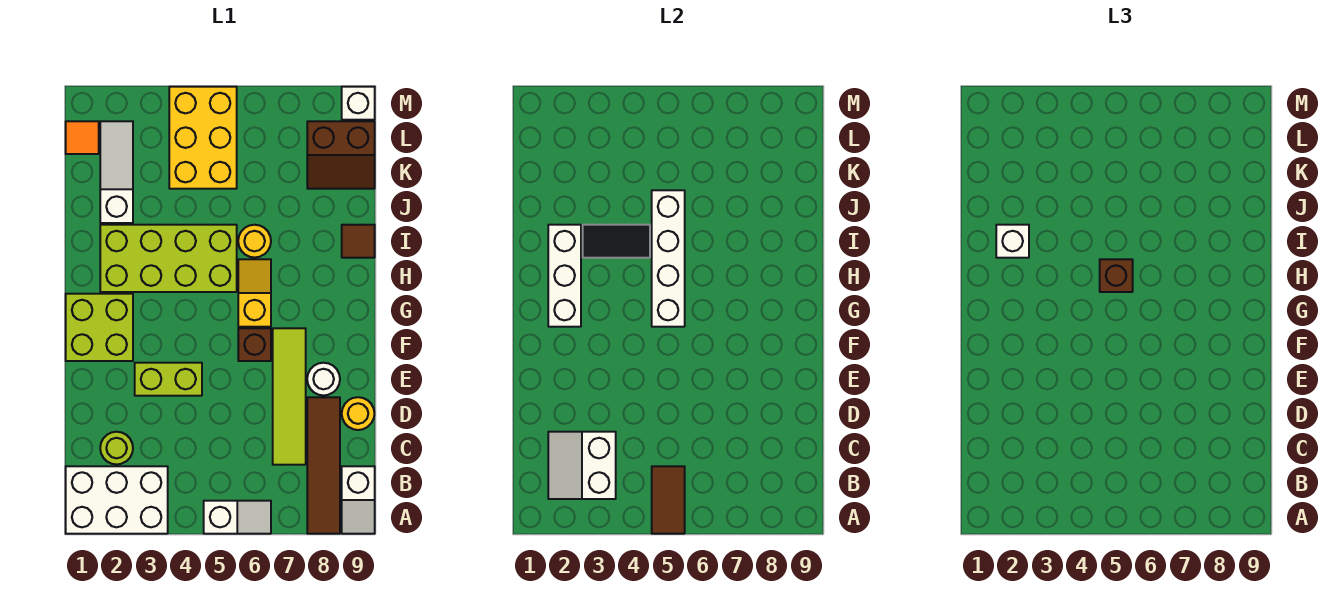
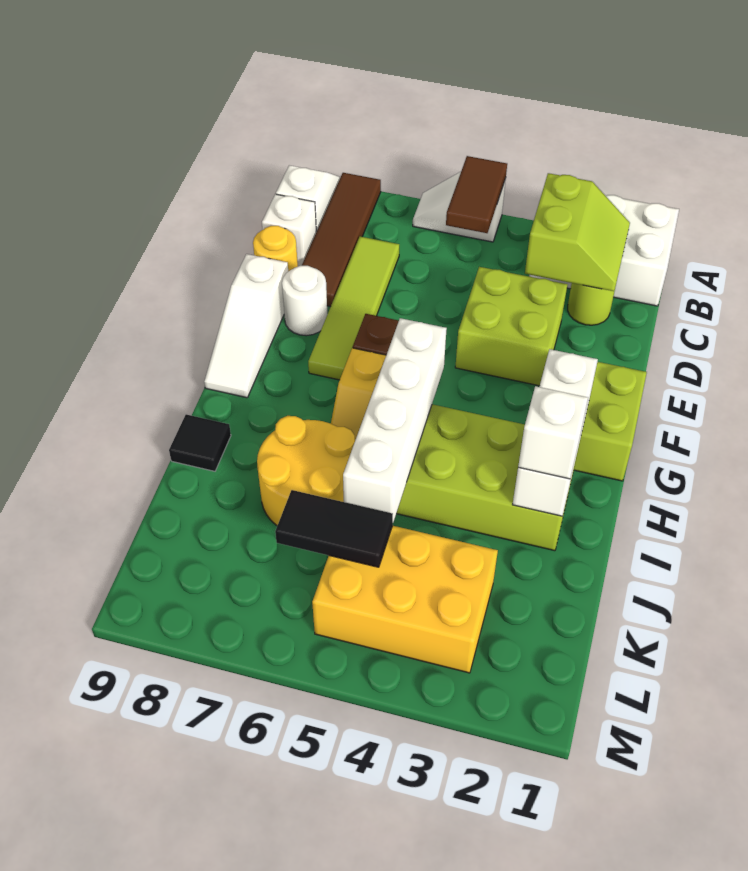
white slope B2:C3 level 2 top 3 -> lime slope B2:C3 level 2 top 3
lime brick E3:E4 level 1 -> lime brick D3:E4 level 1
brown brick H5 level 3 -> none
black tile I3:I4 level 2 -> black tile K5:K6 level 2
yellow round brick I6 level 1 -> yellow round brick I6:J7 level 1
brown tile I9 level 1 -> black tile I9 level 1
white slope J2:L2 level 1 top J -> white slope E9:G9 level 1 top E
yellow brick K4:M5 level 1 -> yellow brick K3:L5 level 1
brown slope K8:L9 level 1 top L -> none
orange tile L1 level 1 -> none
white brick M9 level 1 -> white brick C9 level 1

